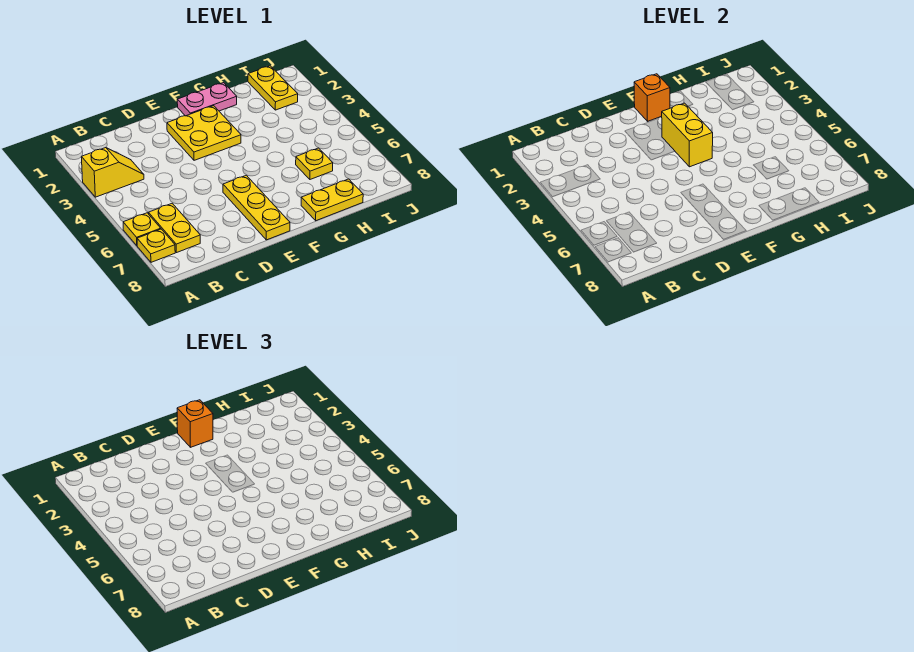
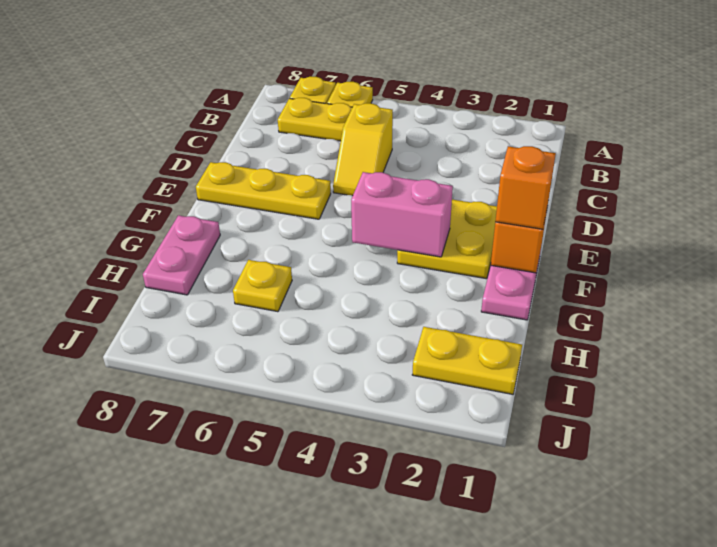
yellow slope A3:B3 level 1 top A -> yellow slope C5:D5 level 1 top C
yellow brick F3:F4 level 2 -> pink brick F3:F4 level 2
yellow plate G8:H8 level 1 -> pink plate G8:H8 level 1

